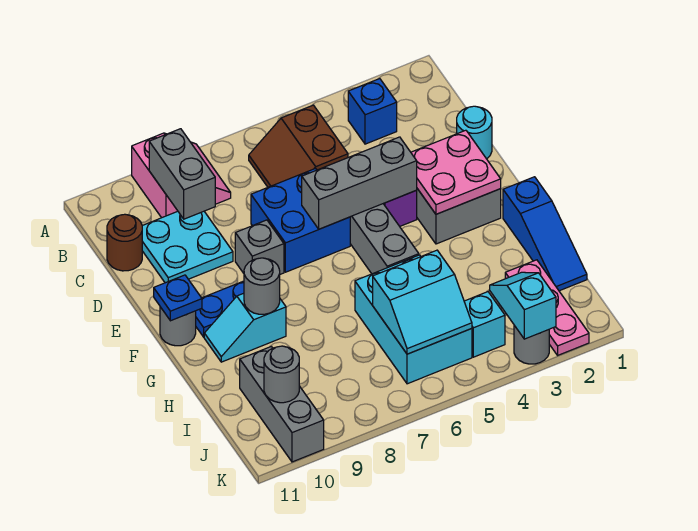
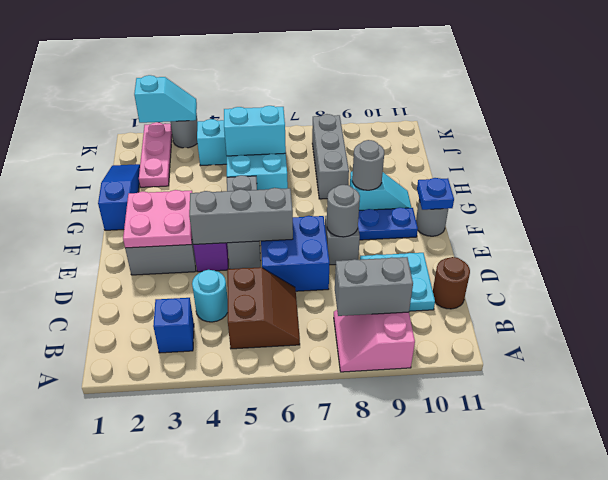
grey brick B9:C9 level 2 -> grey brick B8:B9 level 2
cyan round brick D1 level 1 -> cyan round brick C4 level 1
grey brick I10:K10 level 1 -> grey brick H8:J8 level 1
cyan slope J3:K3 level 2 top K -> cyan slope K2:K3 level 2 top 2
grey round brick J10 level 2 -> grey round brick E8 level 2

